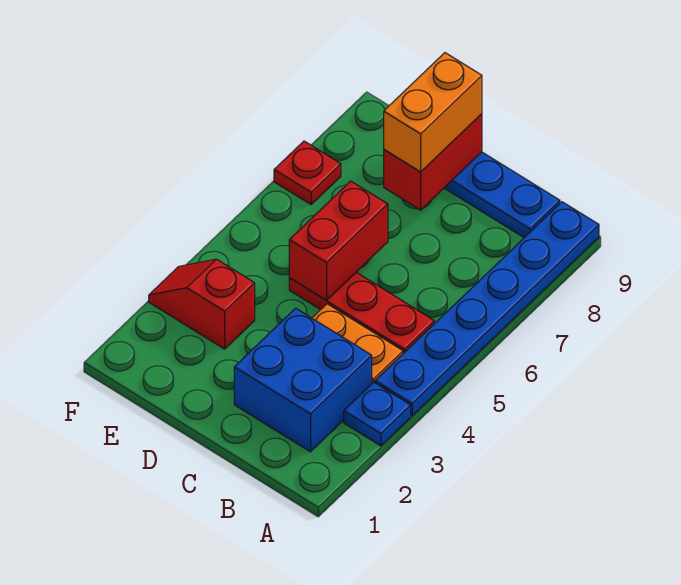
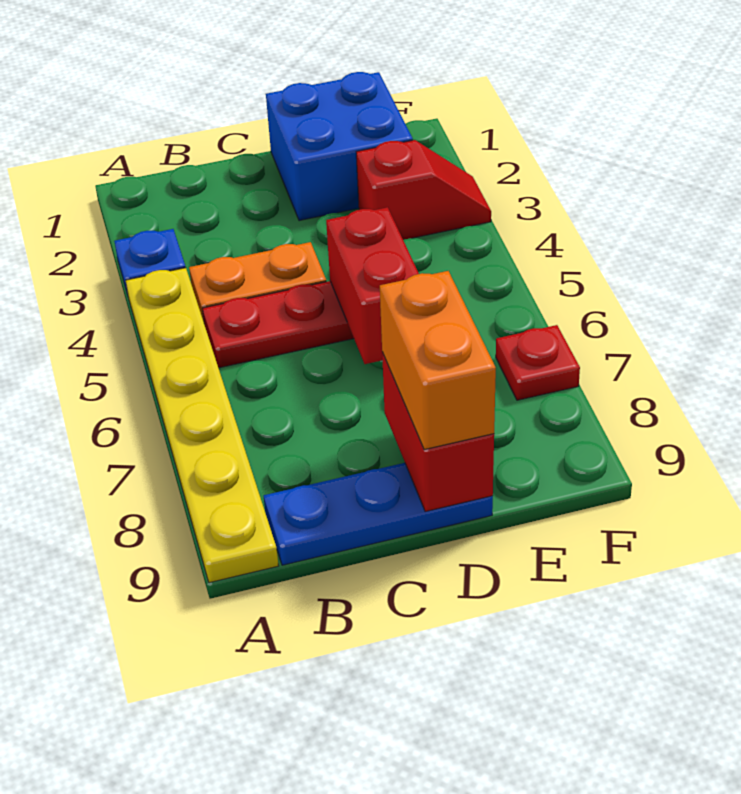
blue plate A4:A9 level 1 -> yellow plate A4:A9 level 1
blue brick B2:C3 level 1 -> blue brick D1:E2 level 1

